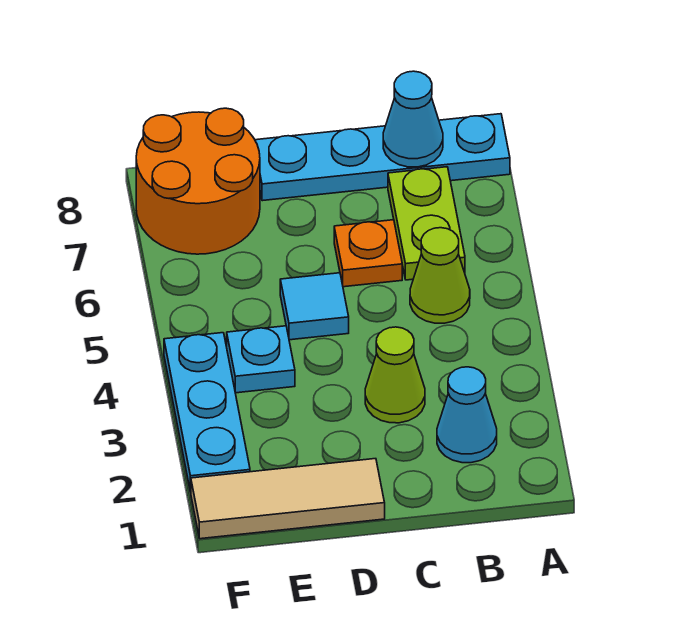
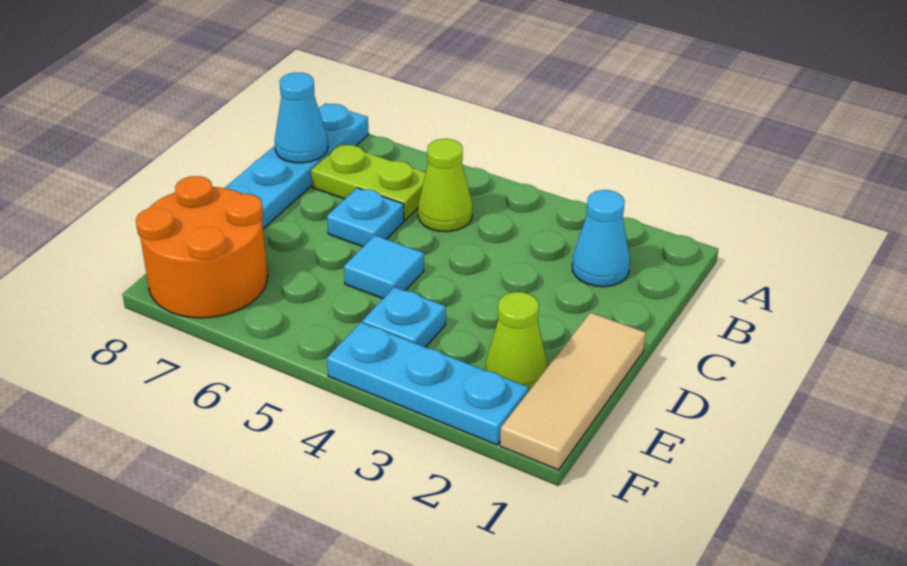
lime cone C3 level 1 -> lime cone E2 level 1
orange plate C6 level 1 -> cyan plate C6 level 1

